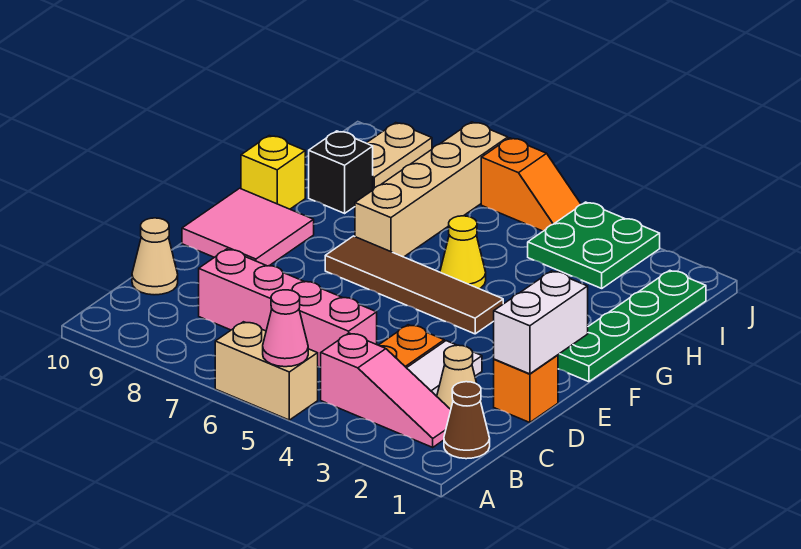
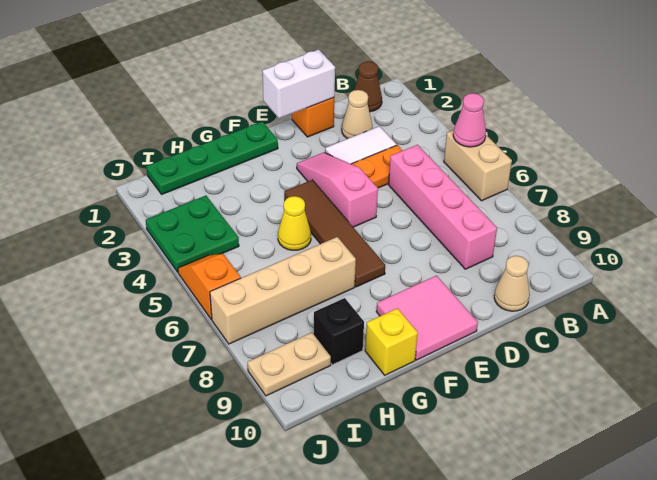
pink slope B2:B4 level 1 top 4 -> pink slope E3:E5 level 1 top 5

